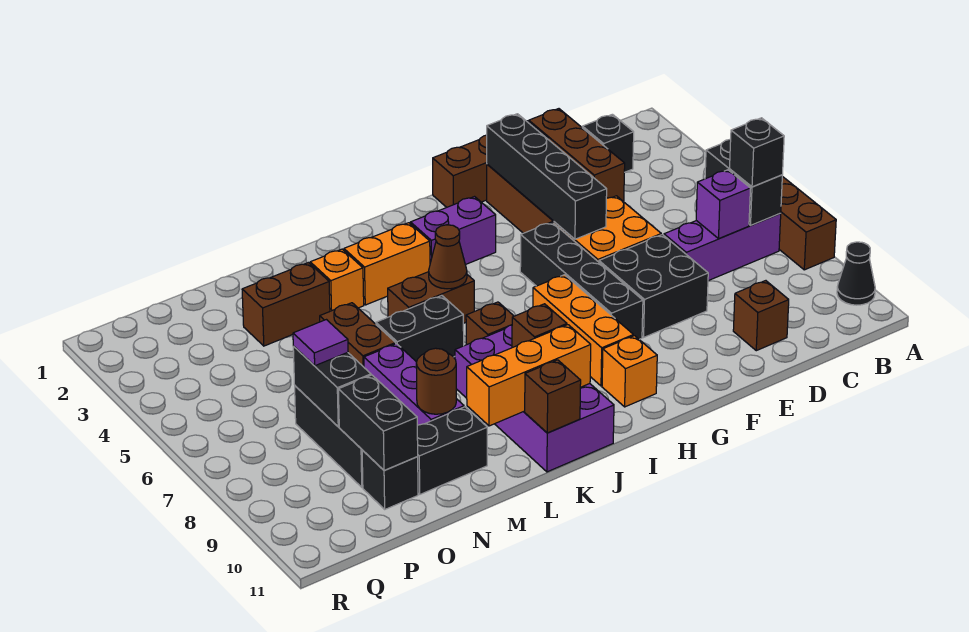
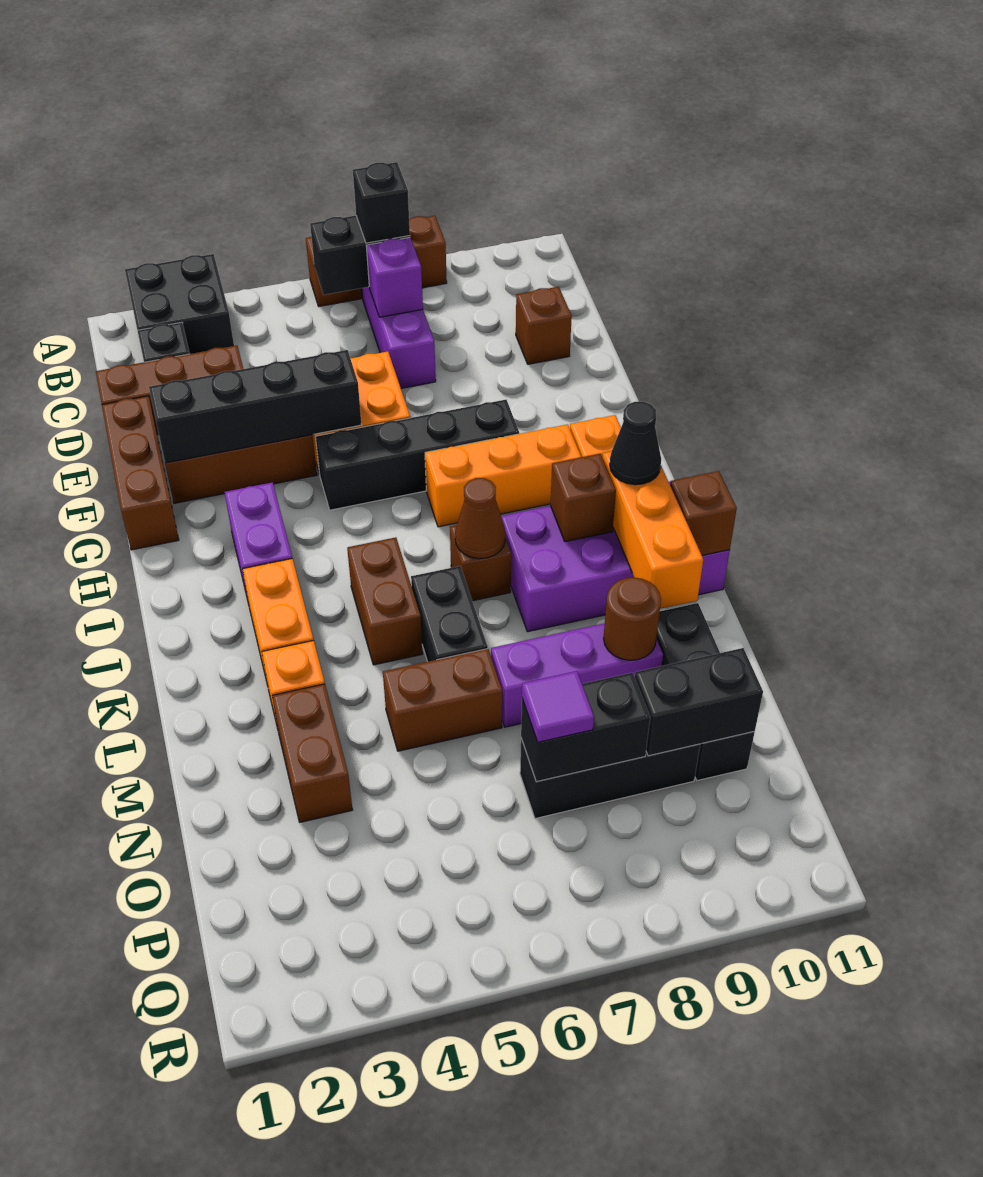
black cone A10 level 1 -> black cone J10 level 3
black brick E7:F8 level 1 -> black brick A2:B3 level 1
brown cone J5 level 2 -> brown cone J7 level 2

